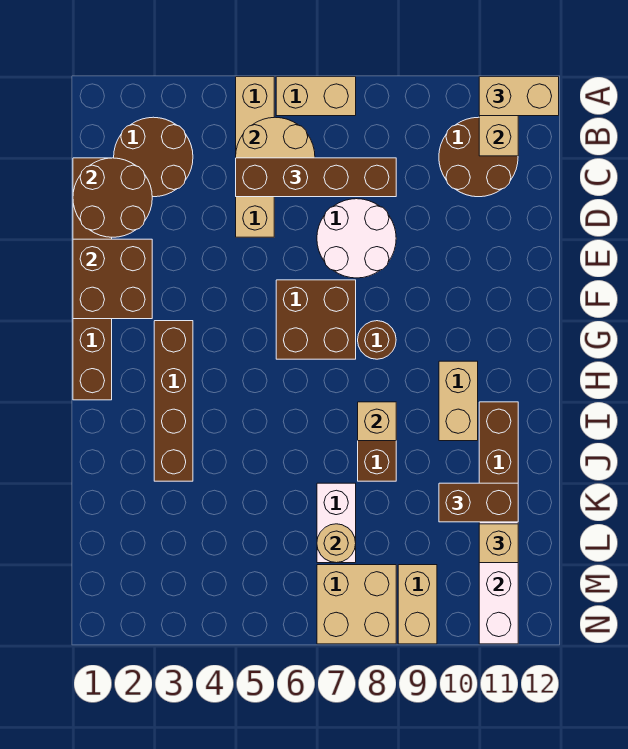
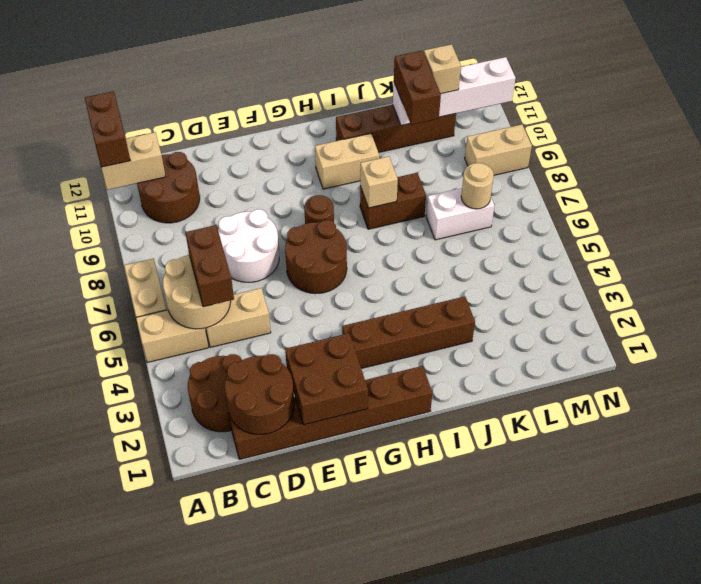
tan brick A11:A12 level 3 -> brown brick A11:A12 level 3
brown brick C5:C8 level 3 -> brown brick C5:C6 level 3
brown brick F6:G7 level 1 -> brown round brick F6:G7 level 1
tan brick M7:N8 level 1 -> none

